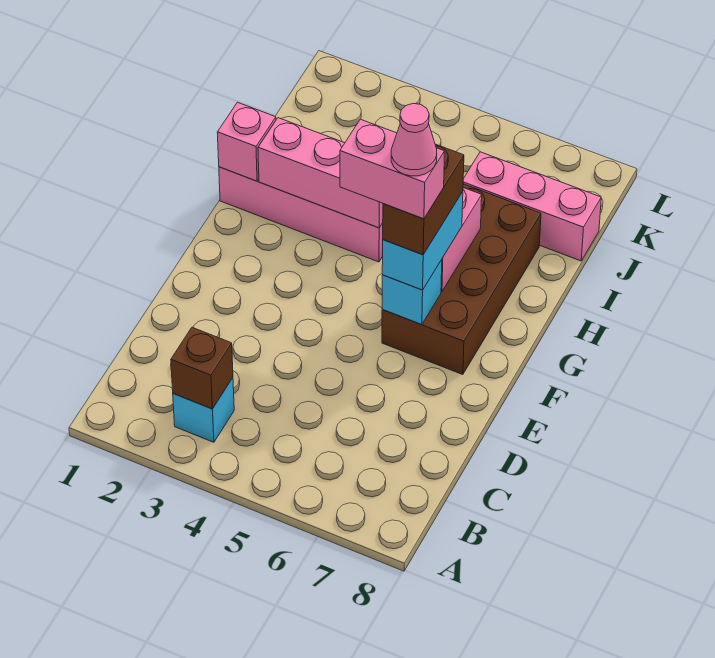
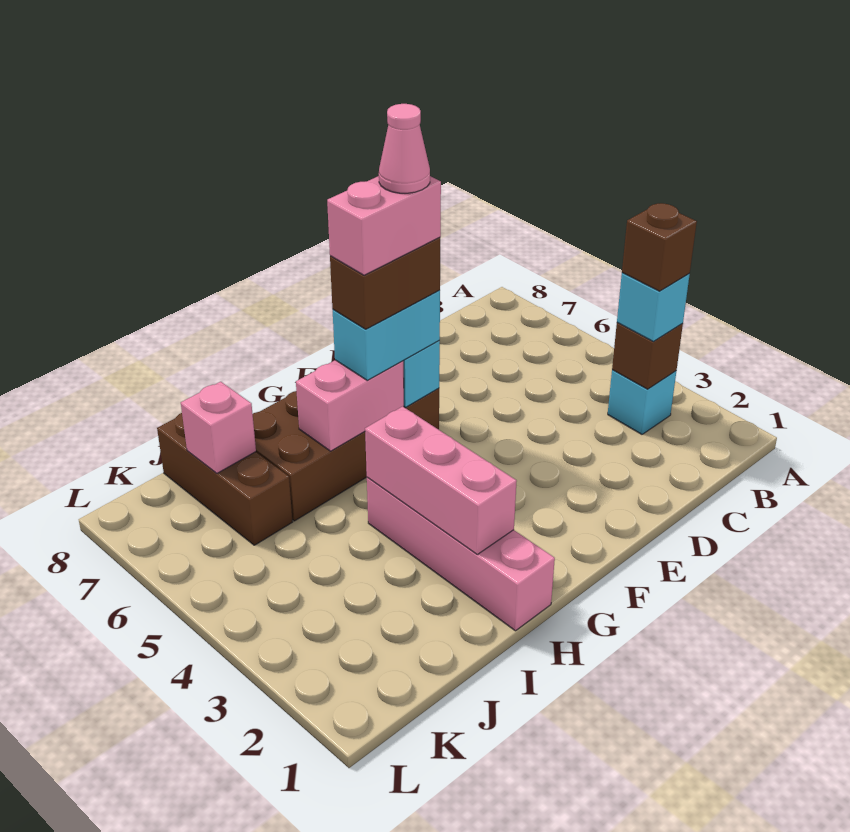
none -> cyan brick B3 level 3
none -> brown brick B3 level 4
pink brick F5:F6 level 5 -> pink brick F6:G6 level 5
pink brick H1 level 2 -> pink brick J7 level 2
pink brick J6:J8 level 1 -> brown brick J6:J8 level 1

